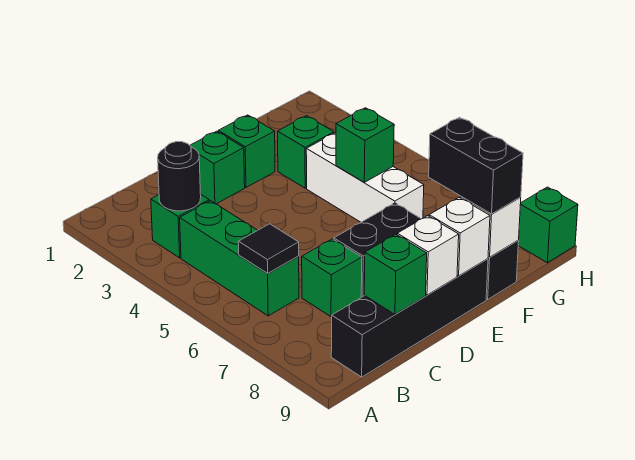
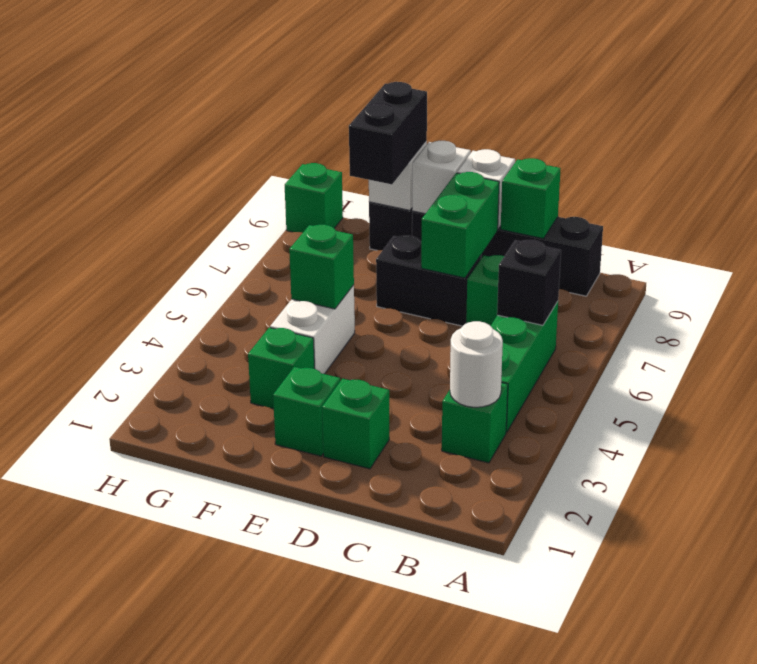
black round brick B3 level 2 -> white round brick B3 level 2
black tile B6 level 2 -> black brick B6 level 2
none -> green brick D7:D8 level 2
white brick F4:F6 level 1 -> white brick F4:F5 level 1

